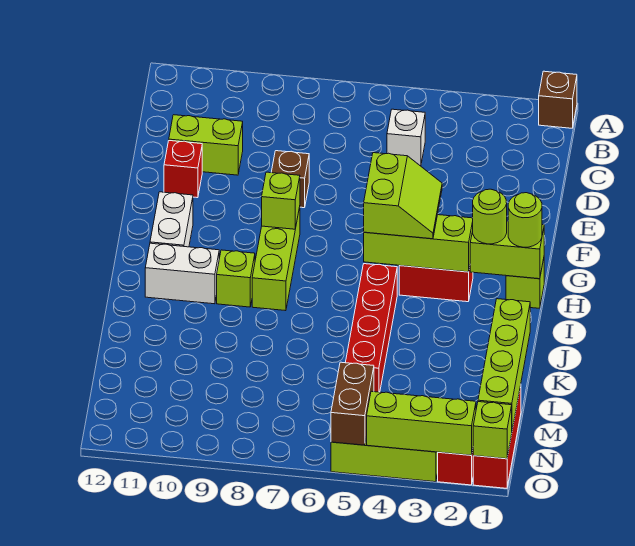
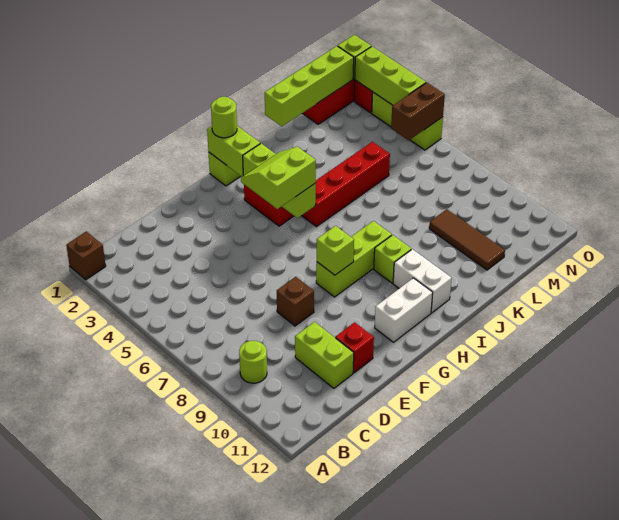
white brick C5 level 1 -> none
lime round brick H2 level 3 -> lime round brick B9 level 1
none -> brown tile L9:L11 level 1

